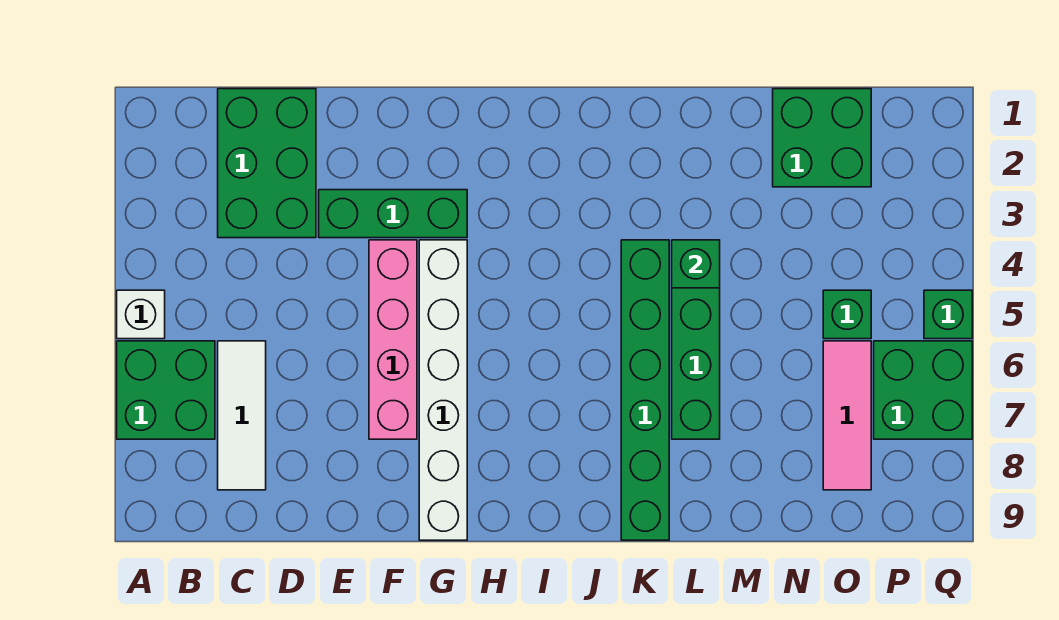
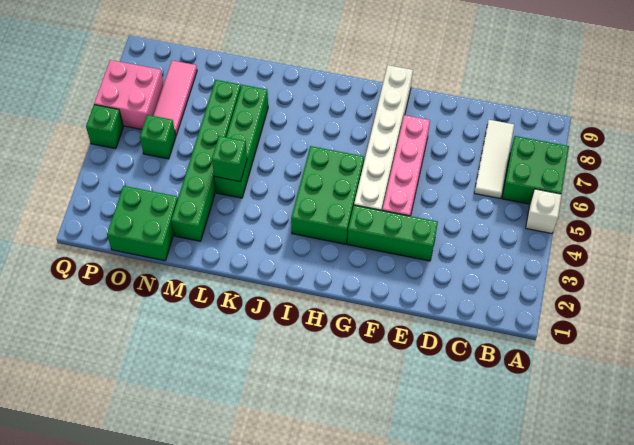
green brick C1:D3 level 1 -> green brick H3:I5 level 1
green brick K4:K9 level 1 -> green brick M2:M7 level 1
green brick P6:Q7 level 1 -> pink brick P6:Q7 level 1

